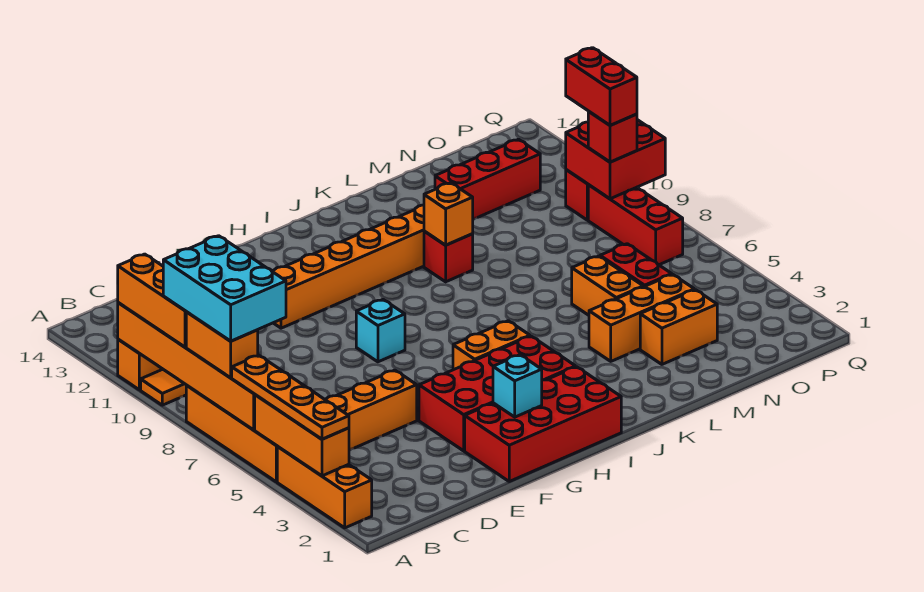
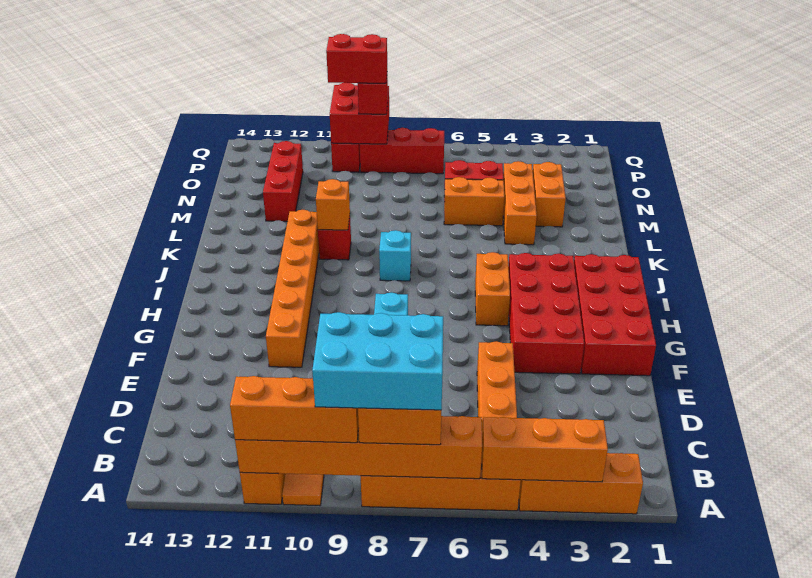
orange plate A3:A6 level 3 -> none
cyan brick G2 level 2 -> cyan brick J8 level 1

